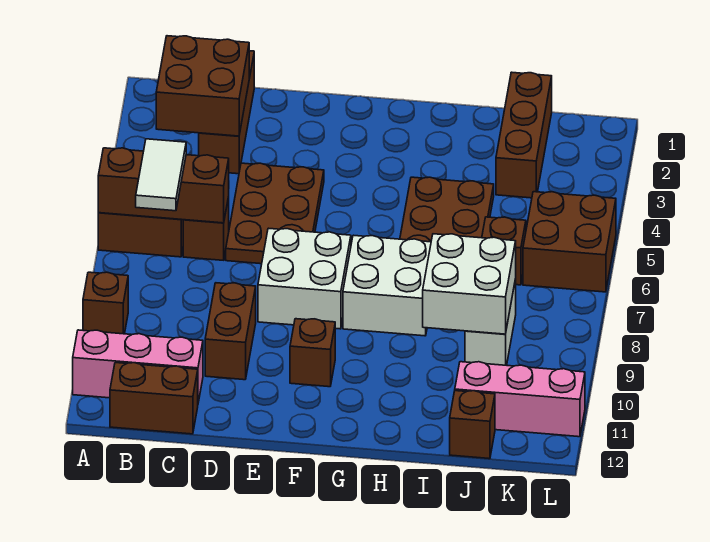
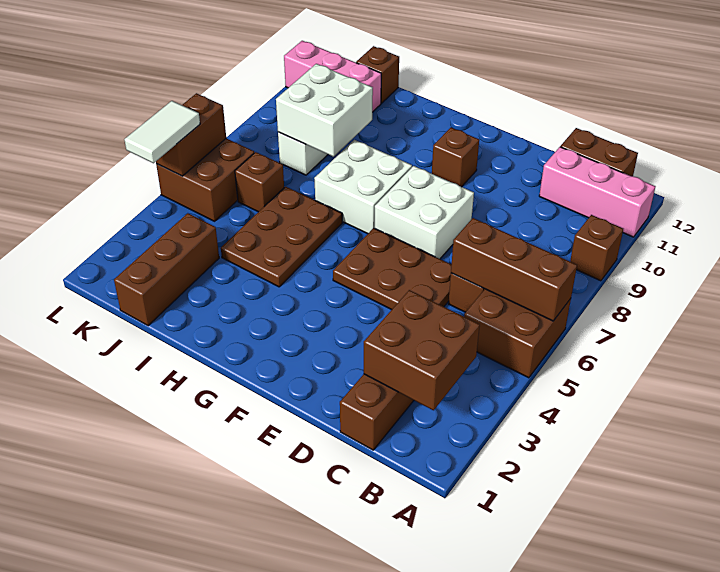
white tile B6:B7 level 3 -> white tile L4:L5 level 3
brown plate D4:E6 level 1 -> brown plate D5:F6 level 1
brown brick D9:D10 level 1 -> brown brick L5:L6 level 2

